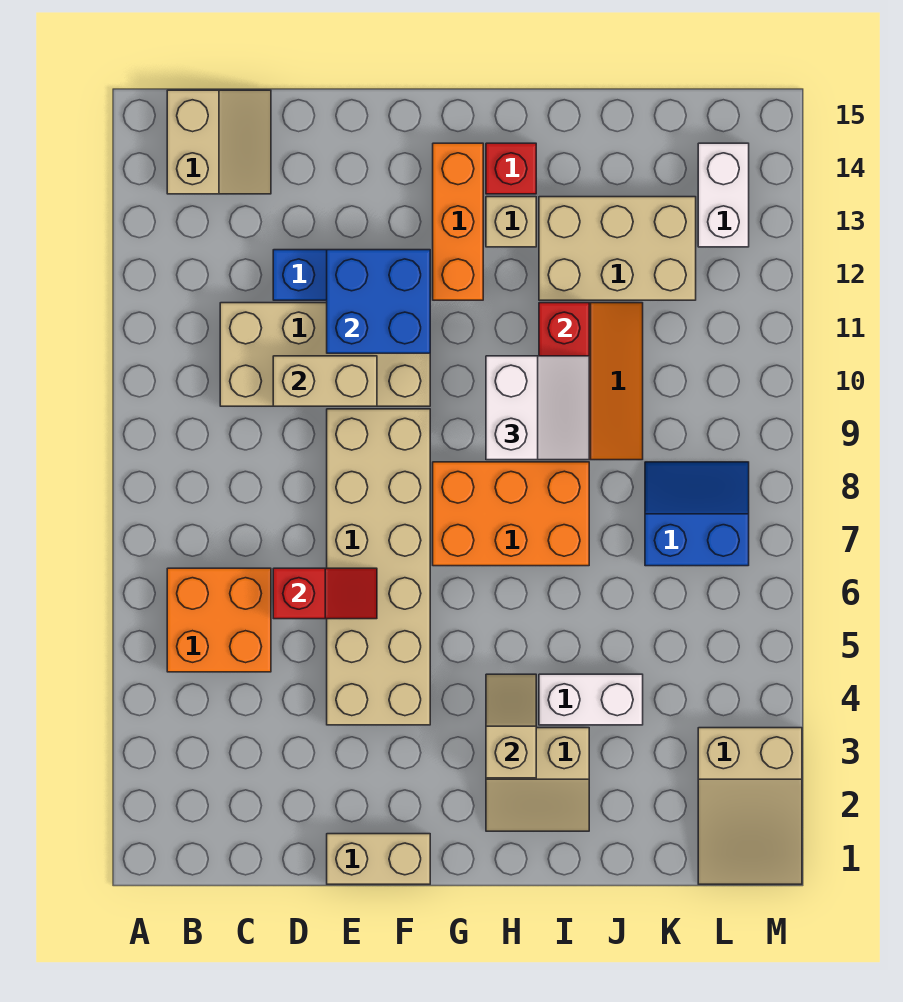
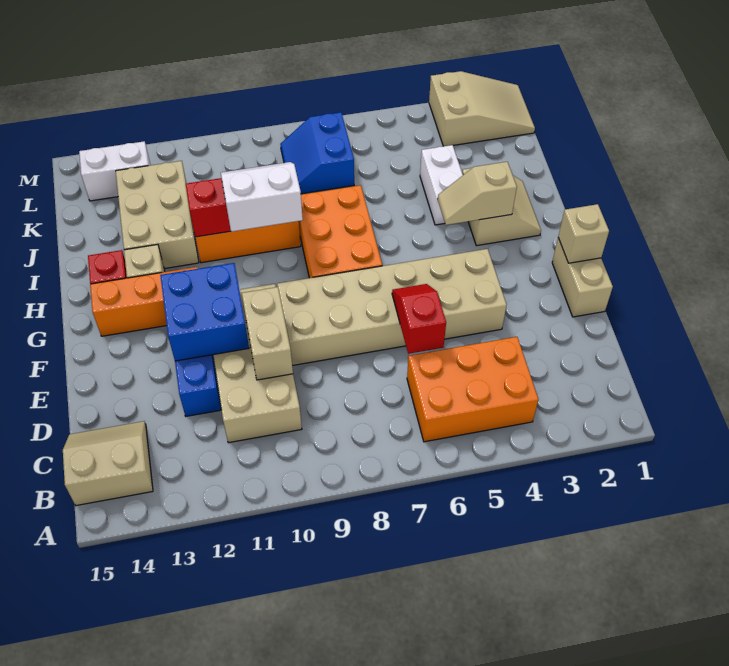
orange brick B5:C6 level 1 -> orange brick B4:C6 level 1
none -> tan brick F1 level 2

